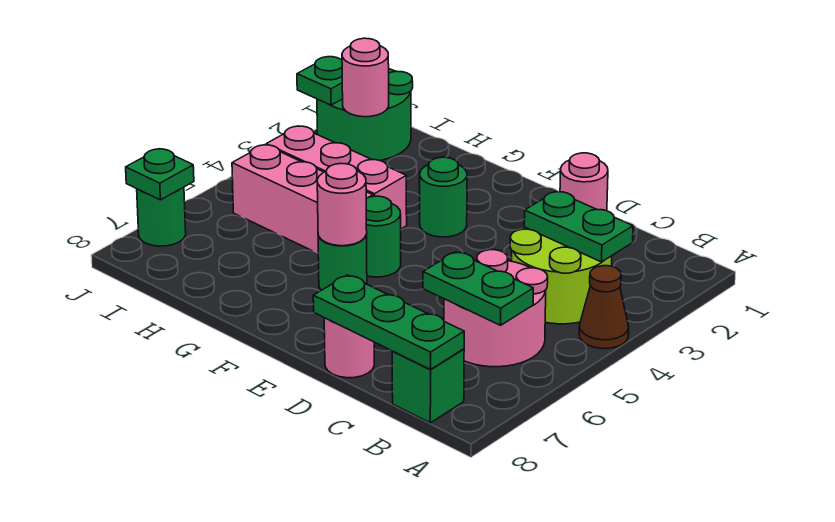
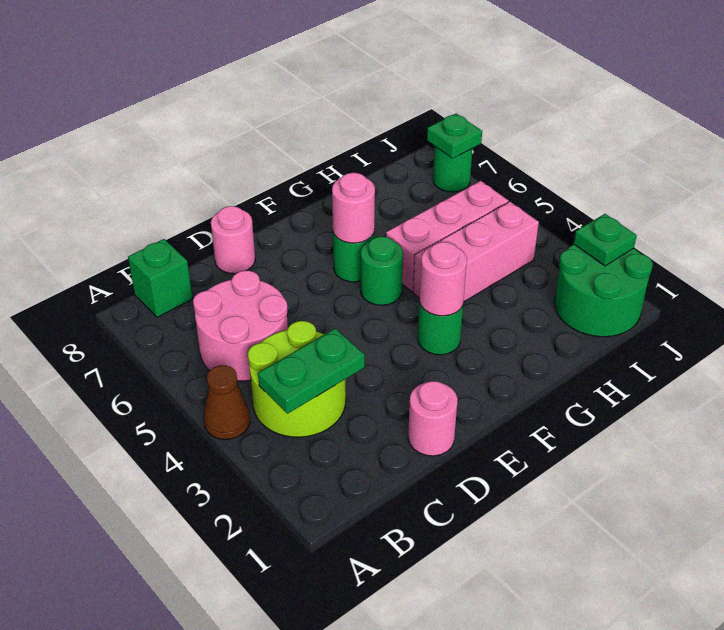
green plate B6:C6 level 2 -> none
green plate B8:D8 level 2 -> none
pink round brick I2 level 2 -> pink round brick F3 level 2

